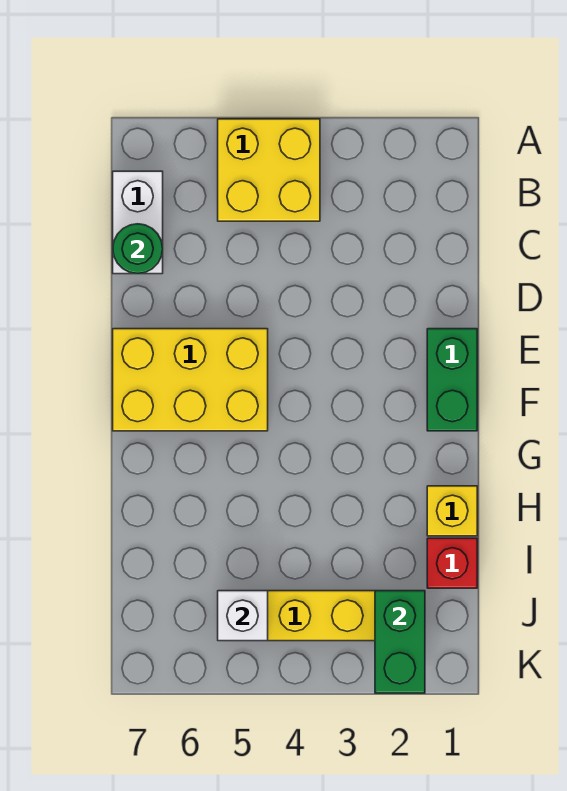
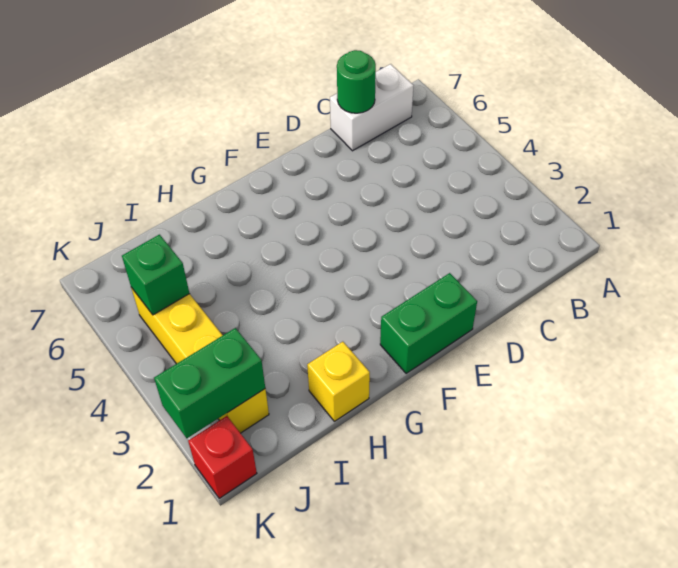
yellow brick A4:B5 level 1 -> none
yellow brick E5:F7 level 1 -> none
red brick I1 level 1 -> red brick K1 level 1
white brick J5 level 2 -> green brick J5 level 2

